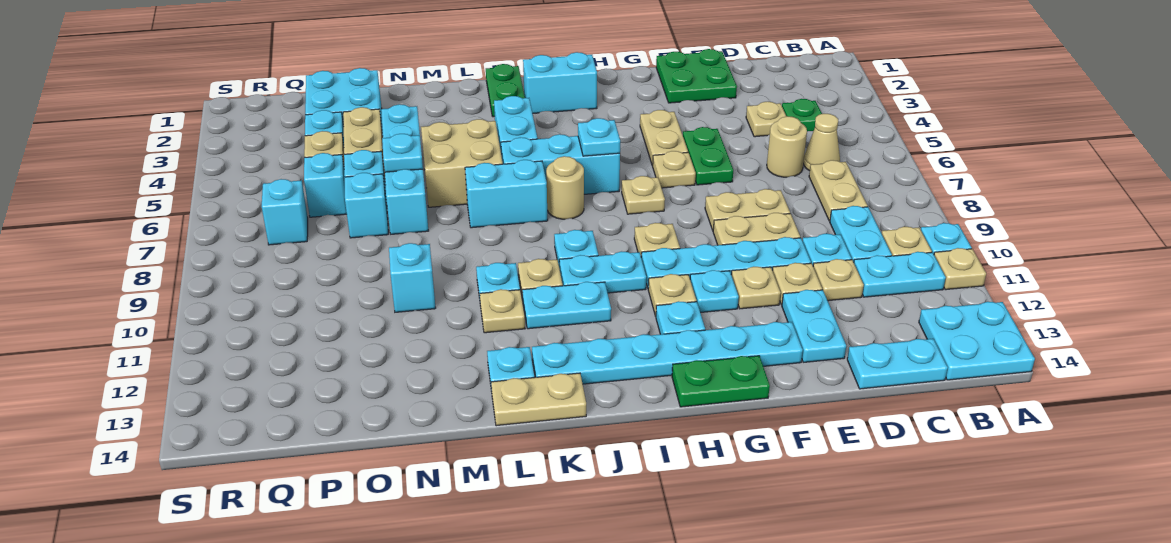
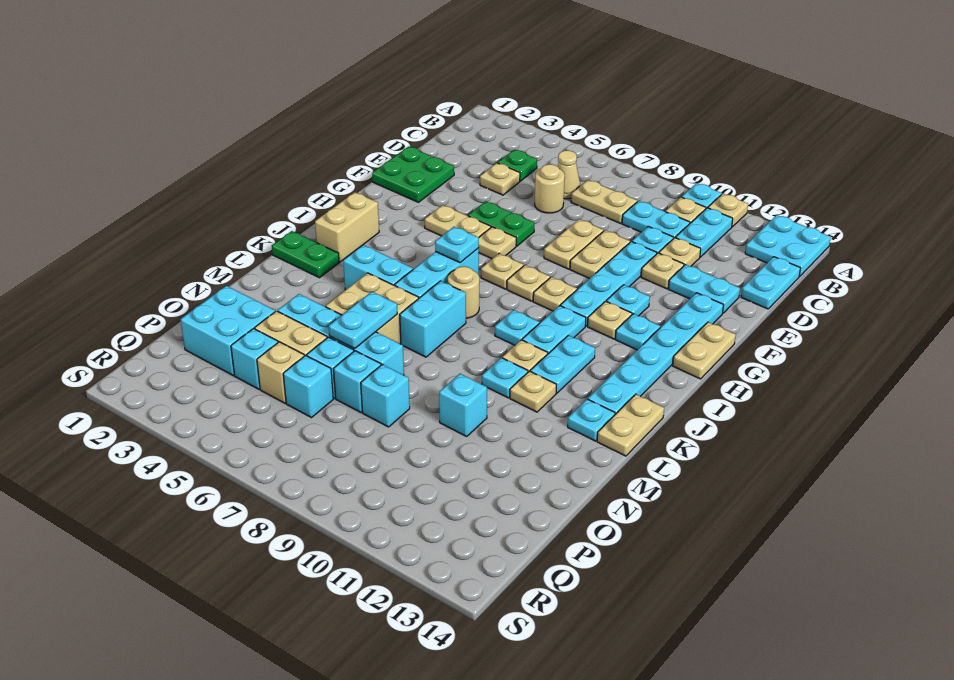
tan plate F11 level 1 -> tan plate H8 level 1
green plate G14:H14 level 1 -> tan plate G14:H14 level 1
cyan brick I2:J2 level 1 -> tan brick I2:J2 level 1
cyan plate N6 level 2 -> cyan plate M6:N6 level 2
cyan brick Q7 level 1 -> cyan brick O8 level 1

